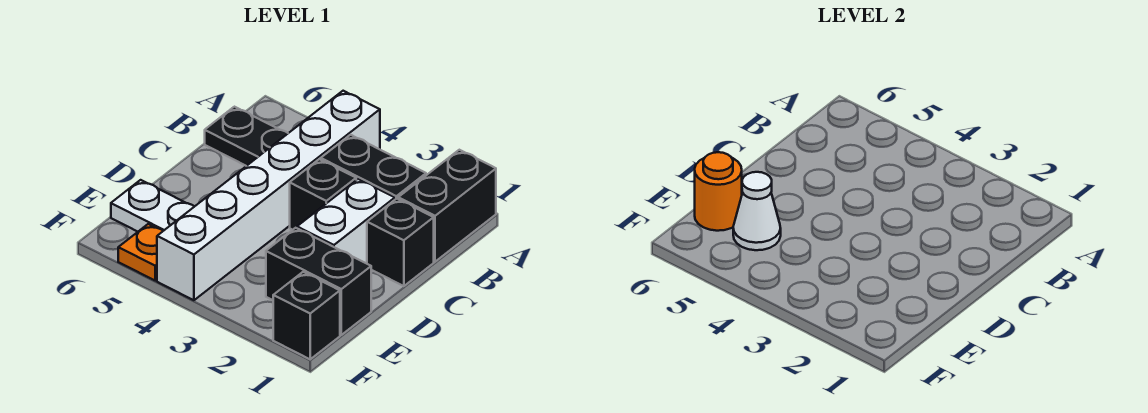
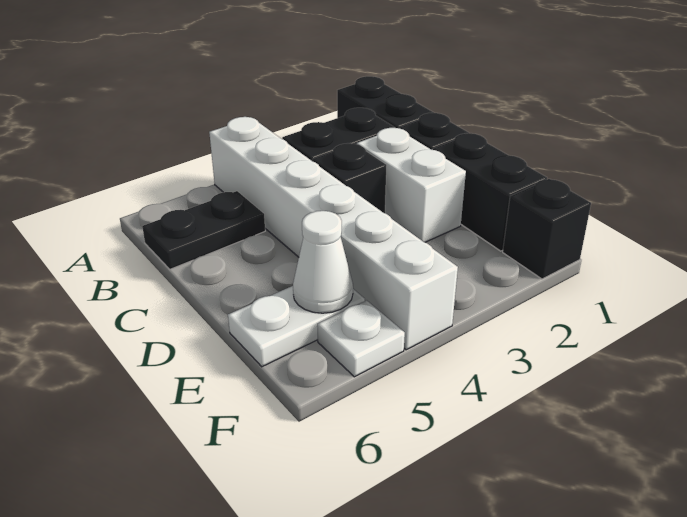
black brick E1:E2 level 1 -> black brick D1:E1 level 1
orange round brick E6 level 2 -> none
orange plate F5 level 1 -> white plate F5 level 1

